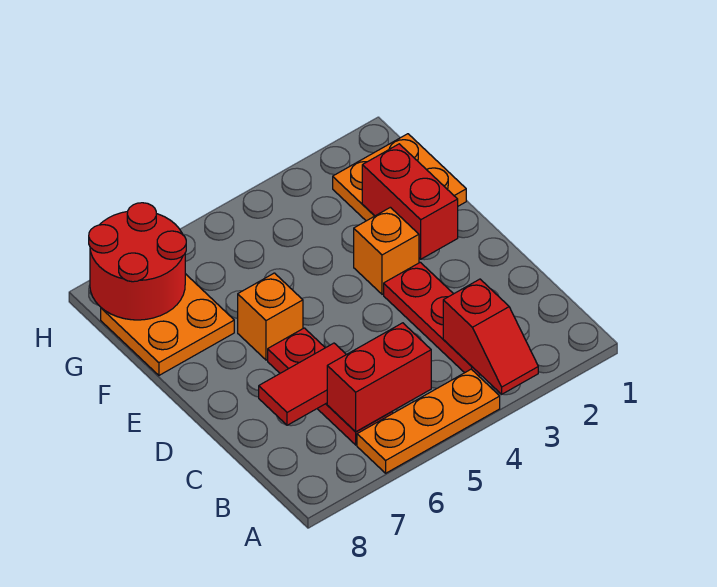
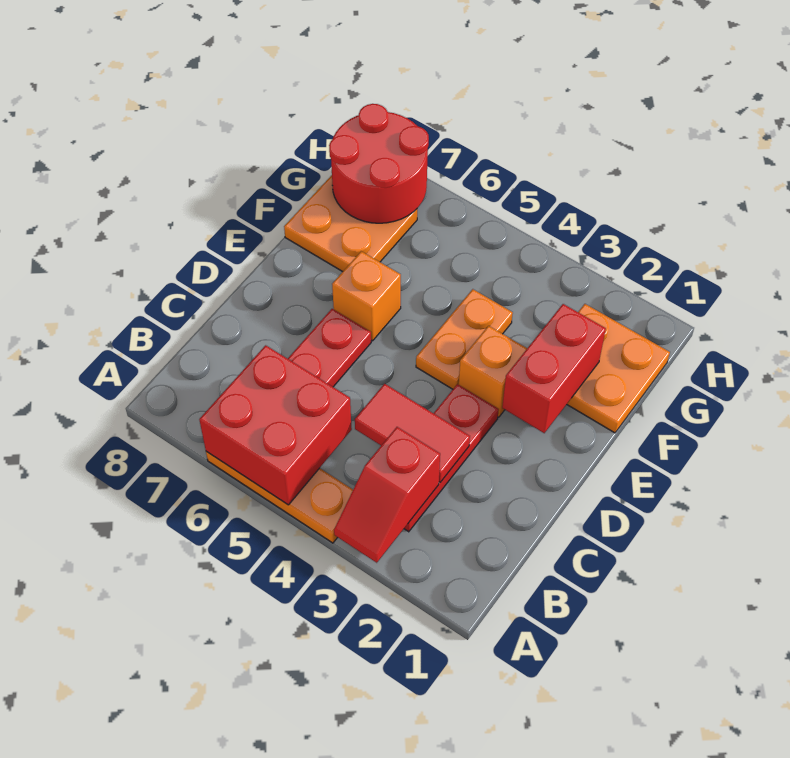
red brick B5:B6 level 2 -> red brick A5:B6 level 2
red tile C6:C7 level 2 -> red tile C3:C4 level 2
none -> orange plate E4:F4 level 1

